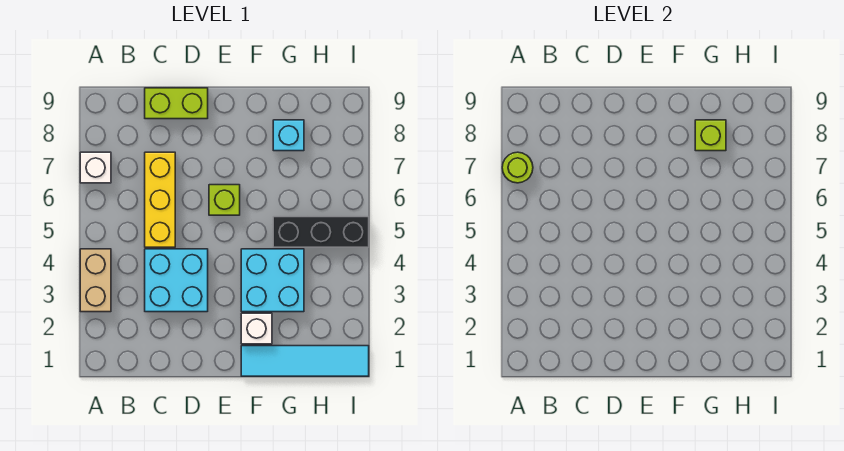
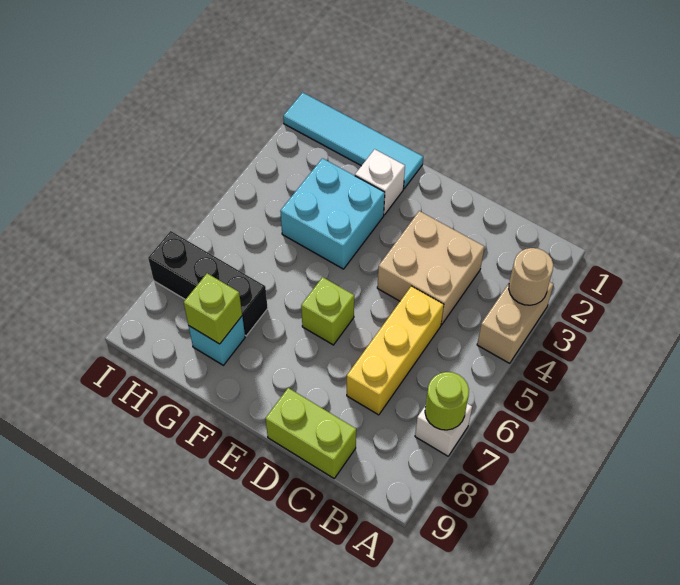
none -> tan round brick A3 level 2
cyan brick C3:D4 level 1 -> tan brick C3:D4 level 1
black brick G5:I5 level 1 -> black brick G7:I7 level 1

